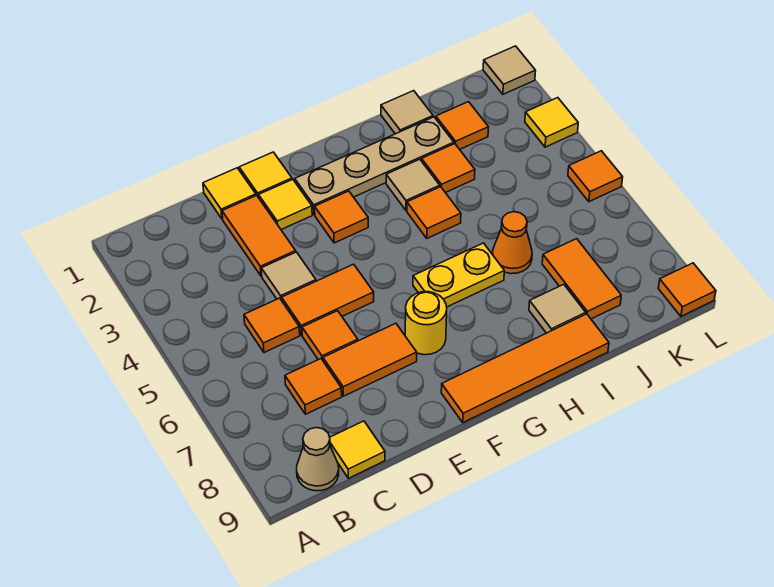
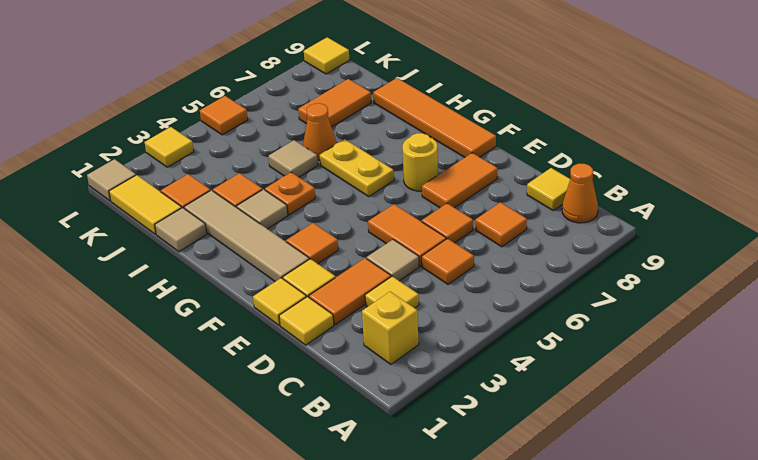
none -> yellow brick B2 level 1
tan cone B9 level 1 -> orange cone B9 level 1
none -> yellow tile C3 level 1
orange tile D7:E7 level 1 -> orange tile E7:E8 level 1
tan plate F2:I2 level 1 -> tan tile F2:I2 level 1
orange tile H4 level 1 -> orange plate H4 level 1
tan tile I8 level 1 -> tan tile I5 level 1
none -> yellow tile J1:K1 level 1
orange tile L9 level 1 -> yellow tile L9 level 1

